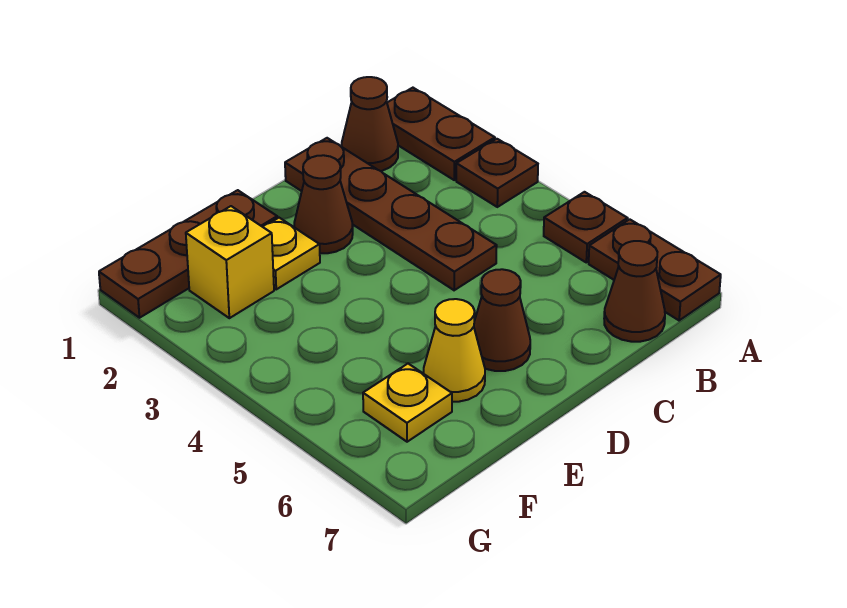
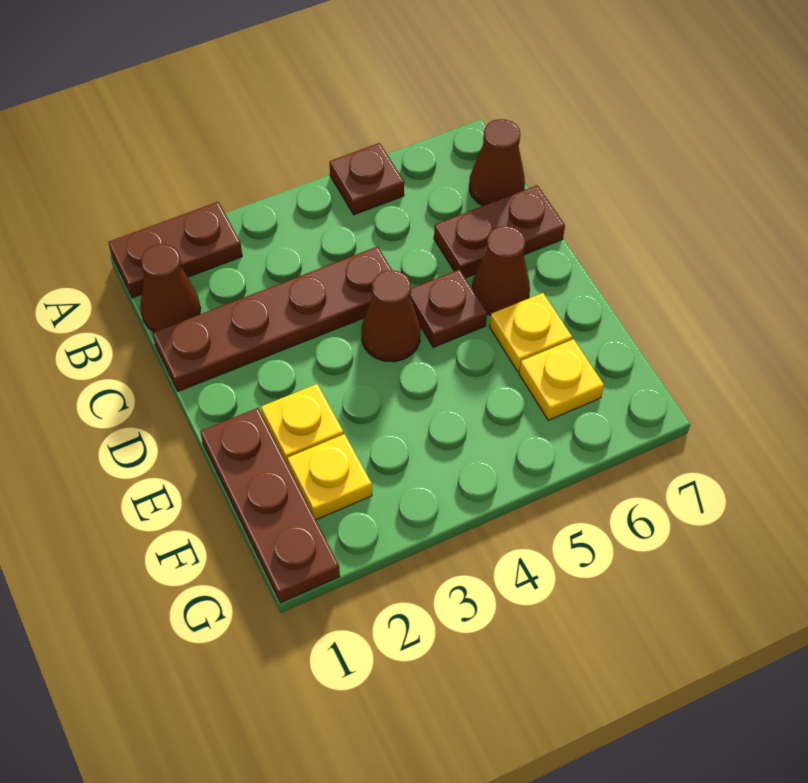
brown plate A3 level 1 -> brown plate D5 level 1
brown plate A6:A7 level 1 -> brown plate C6:C7 level 1
brown cone D2 level 1 -> brown cone D4 level 1
yellow cone E6 level 1 -> yellow plate E6 level 1
yellow brick F2 level 1 -> yellow plate F2 level 1

